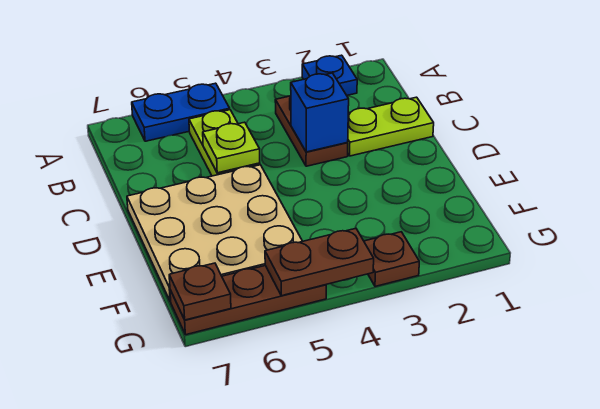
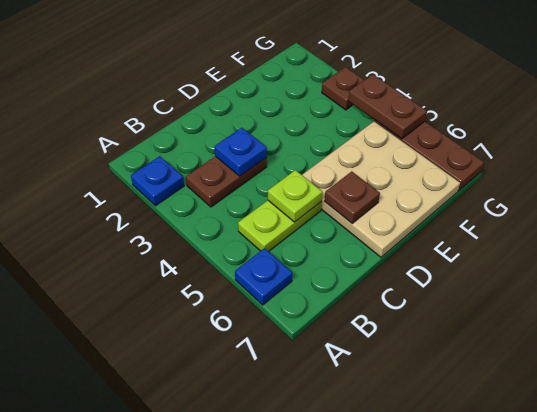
blue plate A5:A6 level 1 -> blue plate A6 level 1
lime plate C1:C2 level 1 -> none
blue brick C3 level 2 -> blue plate C3 level 2
brown plate G7 level 2 -> brown plate D6 level 2

